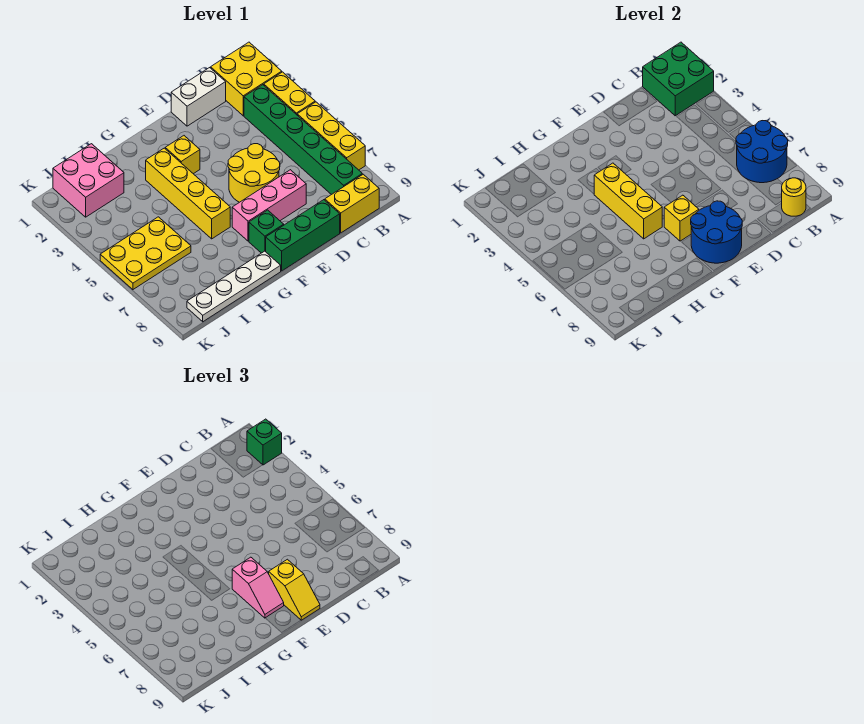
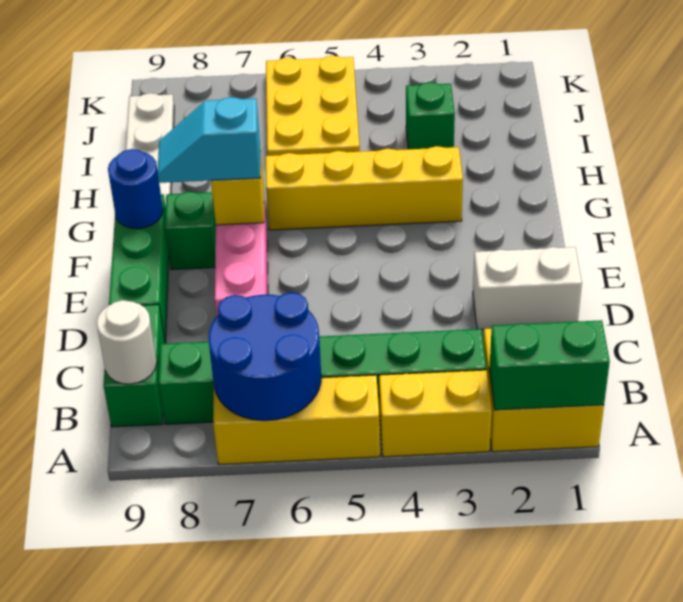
green brick A1:B2 level 2 -> green brick A1:A2 level 2
green brick A2 level 3 -> green brick I3 level 1
yellow brick B9:C9 level 1 -> green brick B9:C9 level 1
yellow round brick B9 level 2 -> white round brick B9 level 2
white brick C1:D1 level 1 -> white brick D1:D2 level 1
yellow round brick D5:E6 level 1 -> none
blue round brick E8:F9 level 2 -> blue round brick F9 level 2
yellow slope E8:E9 level 3 top 8 -> none
yellow brick F3 level 1 -> none
pink slope F7:F8 level 3 top 7 -> cyan slope F7:F8 level 3 top 7
yellow brick G4:G6 level 2 -> none
pink brick I1:J2 level 1 -> none

